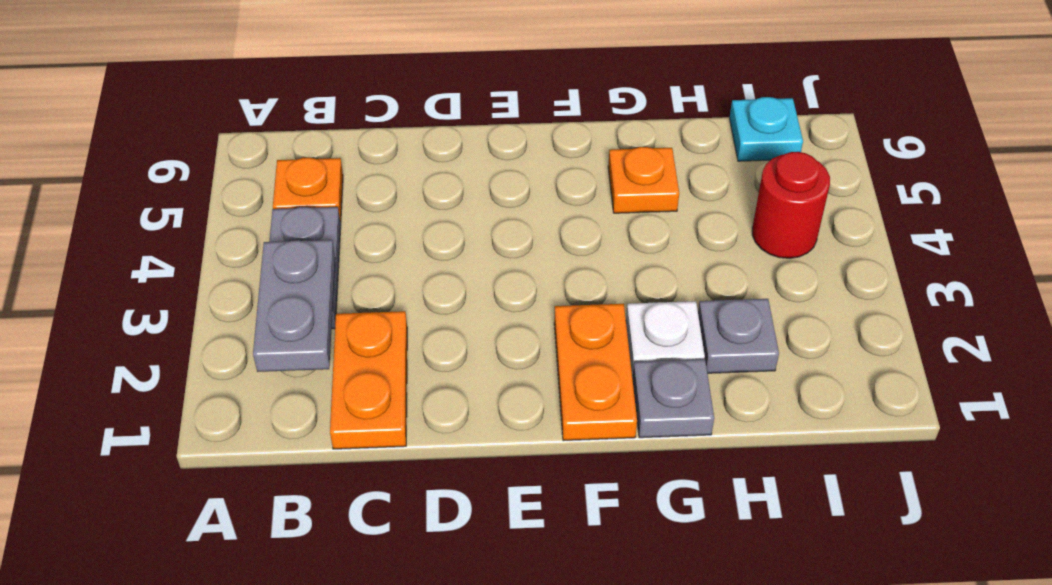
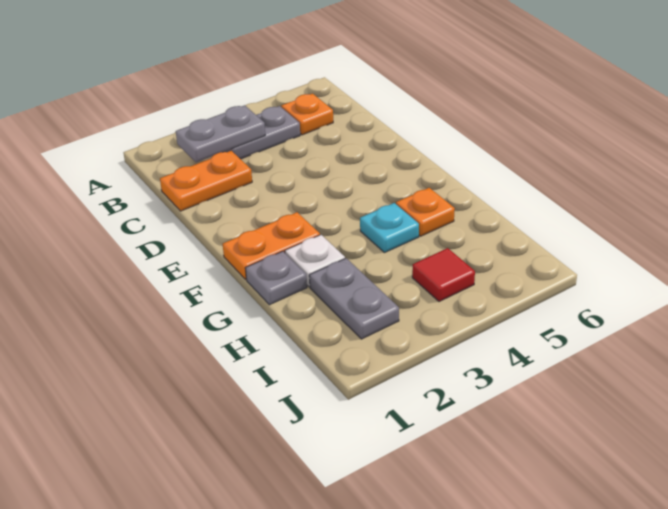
grey plate H2 level 1 -> grey plate H2:I2 level 1
red round brick I4 level 1 -> red tile I4 level 1
cyan plate I6 level 1 -> cyan plate G4 level 1

